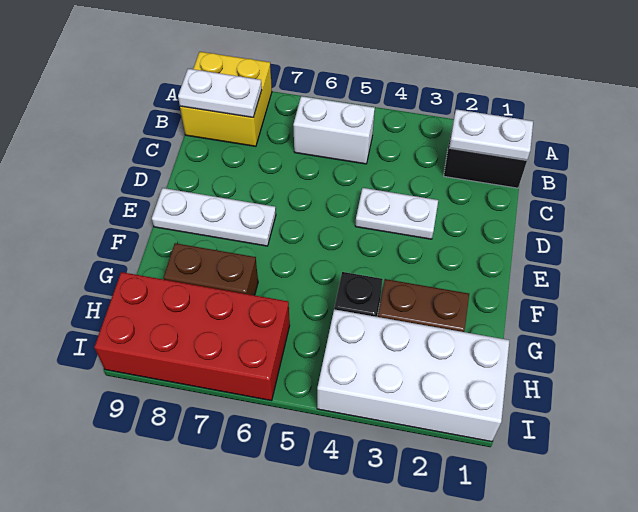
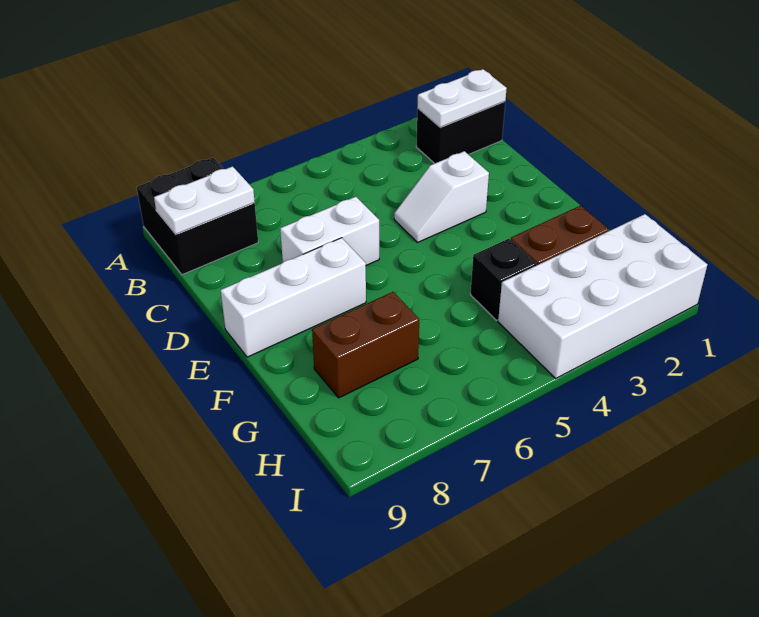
yellow brick A8:B9 level 1 -> black brick A8:B9 level 1
white brick B5:B6 level 1 -> white brick D6:D7 level 1
white plate D3:D4 level 1 -> white slope D3:D4 level 1 top 3
white plate E7:E9 level 1 -> white brick E7:E9 level 1
red brick H6:I9 level 1 -> none

